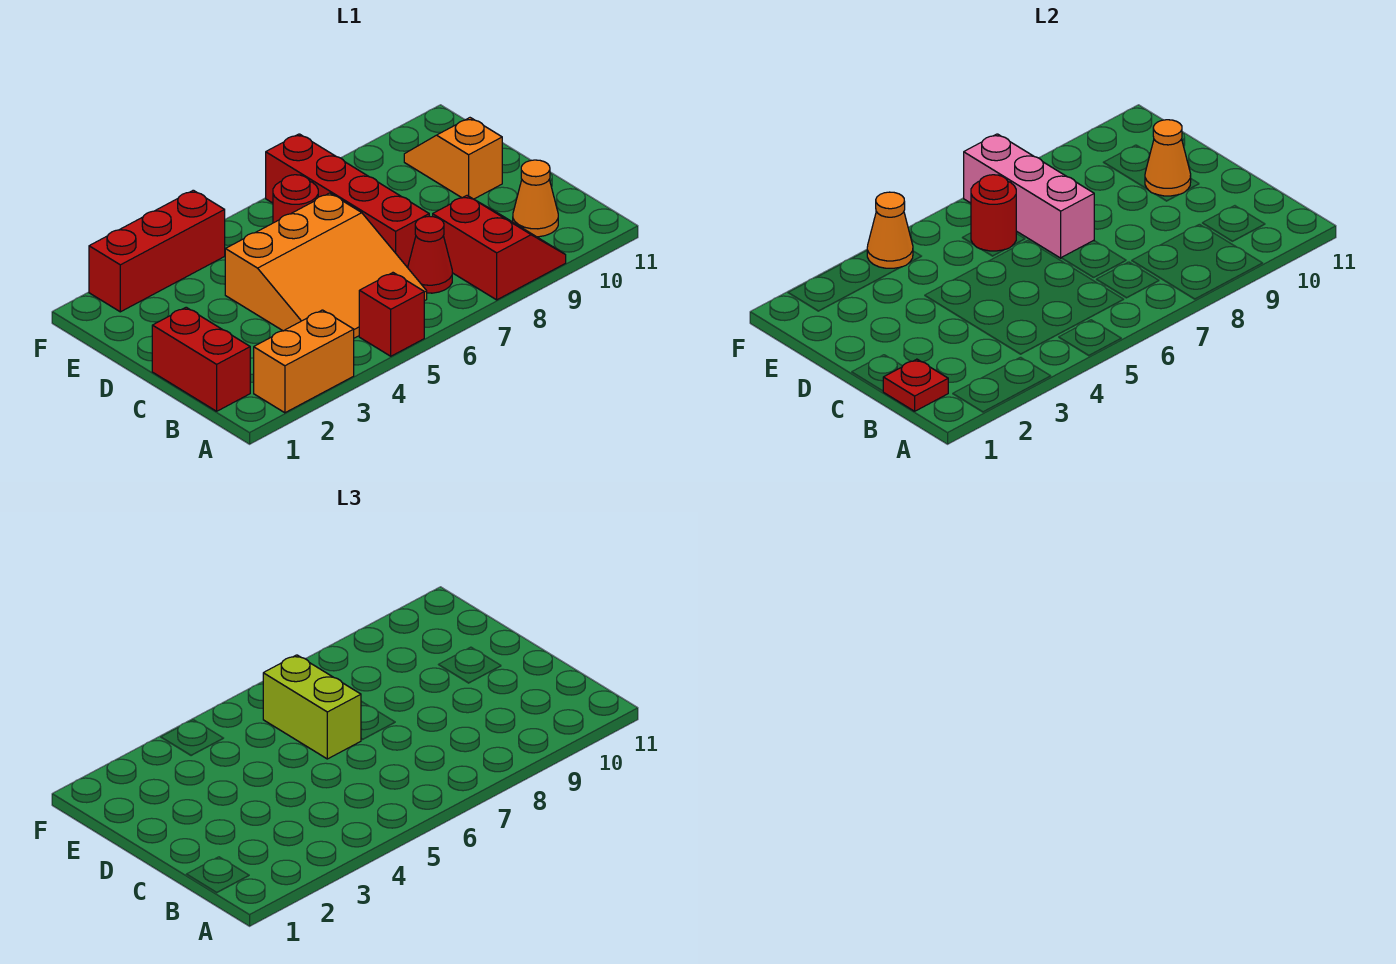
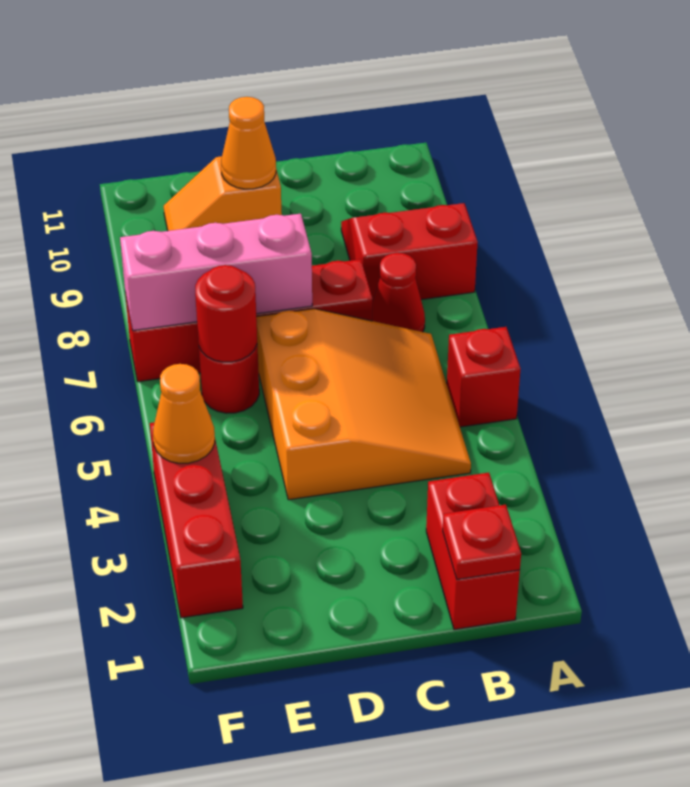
orange brick A2:A3 level 1 -> none
red brick B1:C1 level 1 -> red brick B1:B2 level 1
orange cone B10 level 1 -> none
lime brick D6:E6 level 3 -> none

